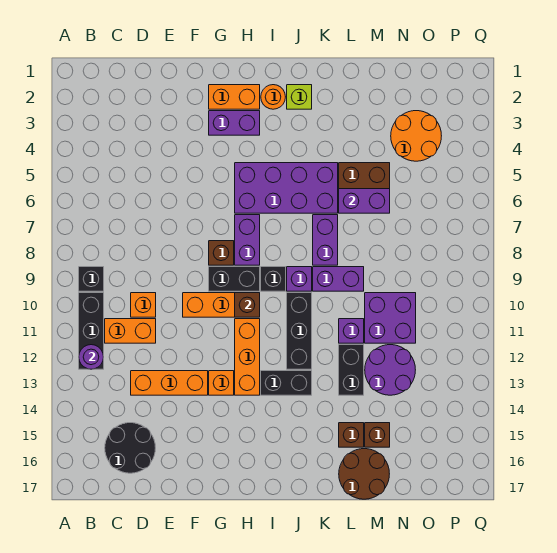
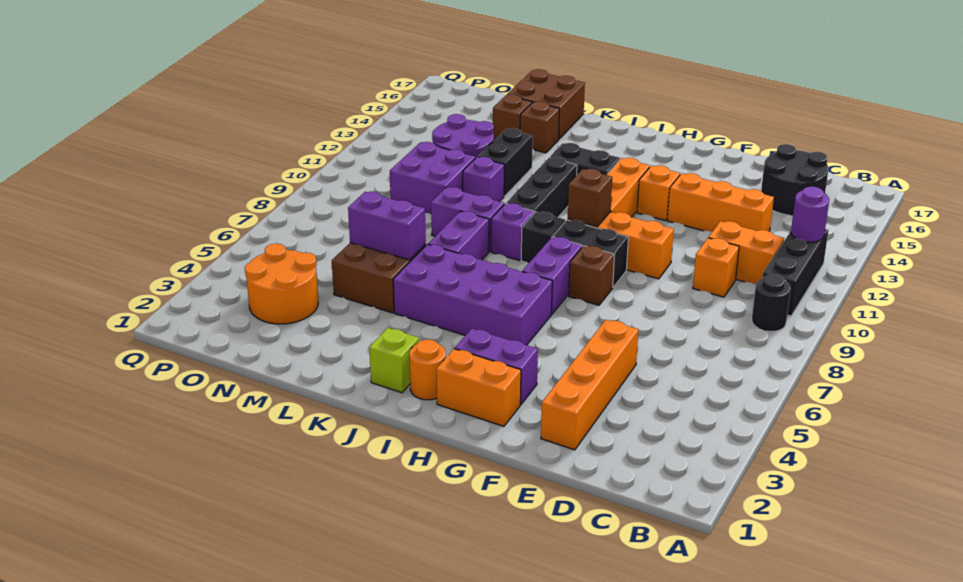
black brick B9 level 1 -> black round brick B9 level 1
none -> orange brick E2:E5 level 1
brown round brick L16:M17 level 1 -> brown brick L16:M17 level 1

